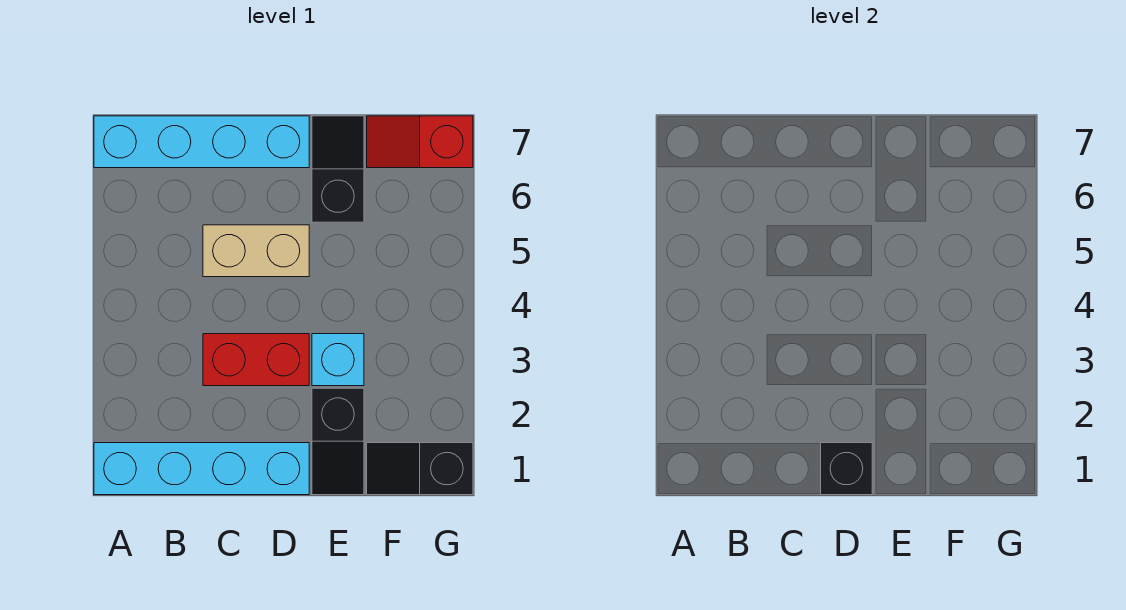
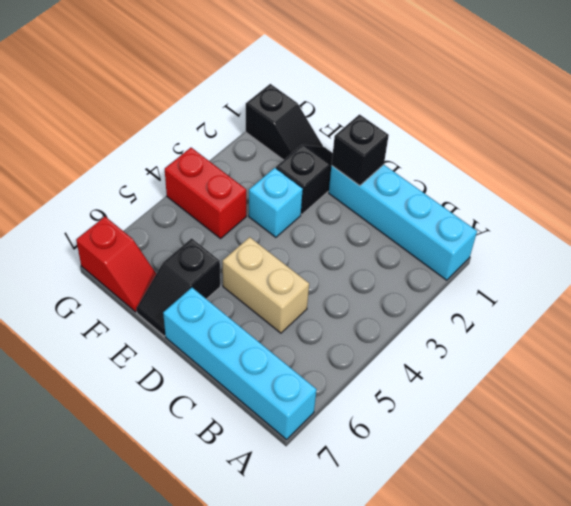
red brick C3:D3 level 1 -> red brick F4:G4 level 1

